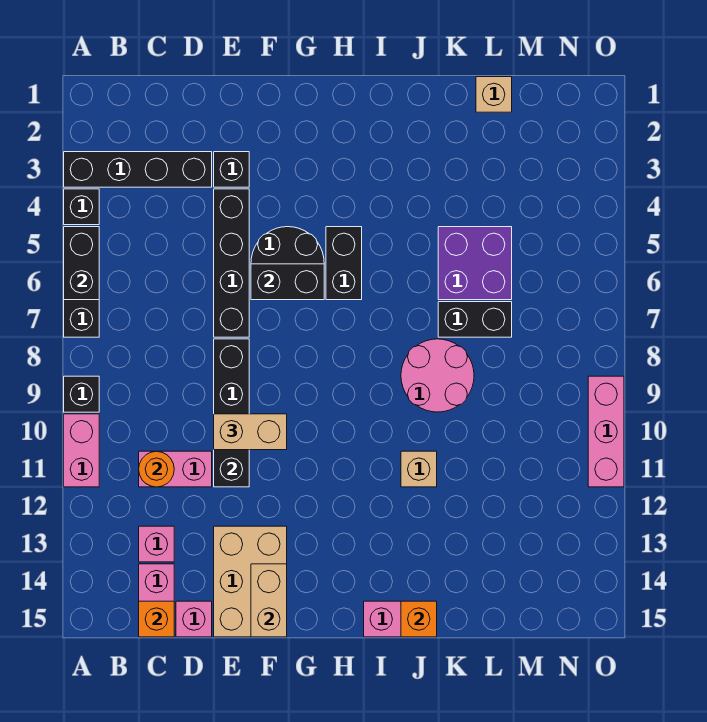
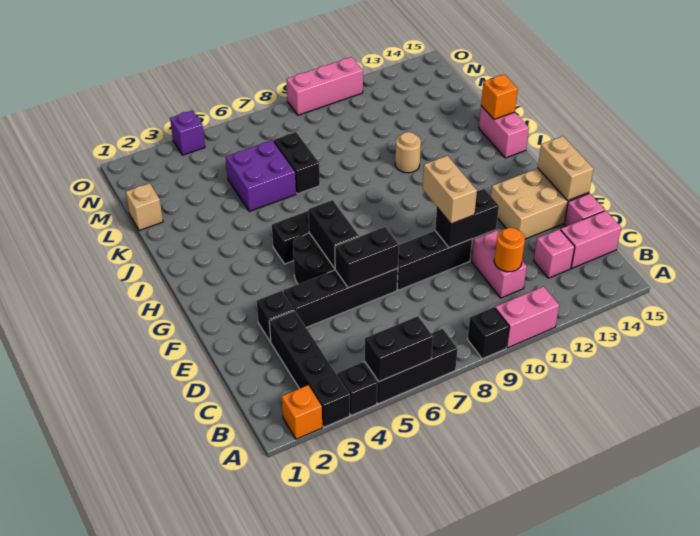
orange brick C15 level 2 -> orange brick A2 level 1
none -> black brick E6:E7 level 2
tan brick F14:F15 level 2 -> tan brick E15:F15 level 2
pink round brick J8:K9 level 1 -> none
tan brick J11 level 1 -> tan round brick J11 level 1
none -> purple brick O4 level 1

